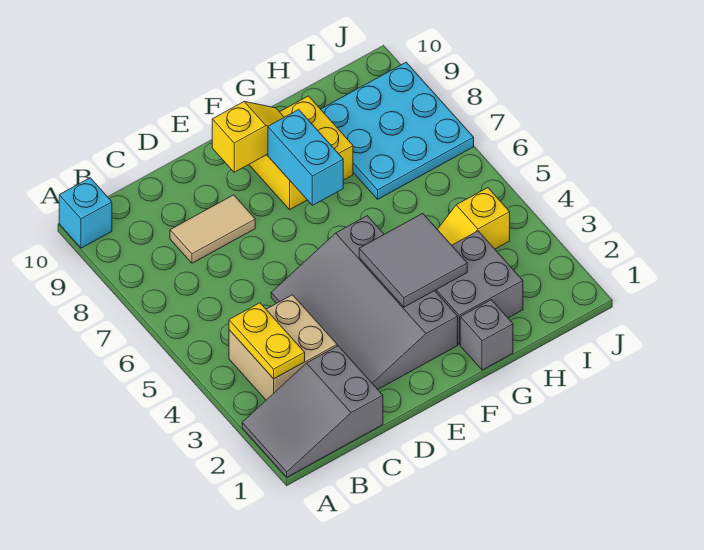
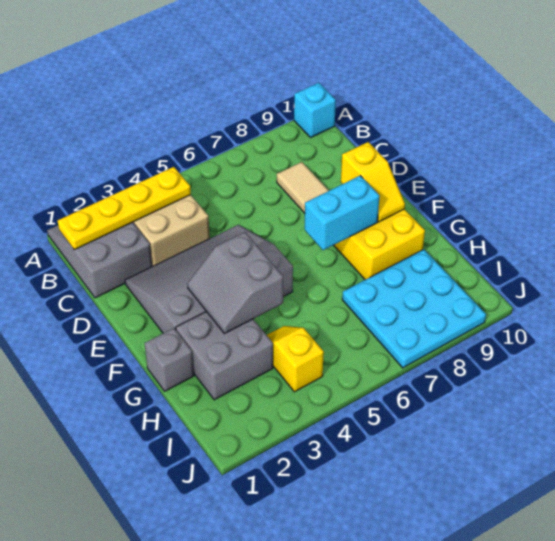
yellow plate B3:B4 level 2 -> yellow plate B1:B4 level 2
grey tile F3:G4 level 2 -> grey slope F3:G4 level 2 top 4

